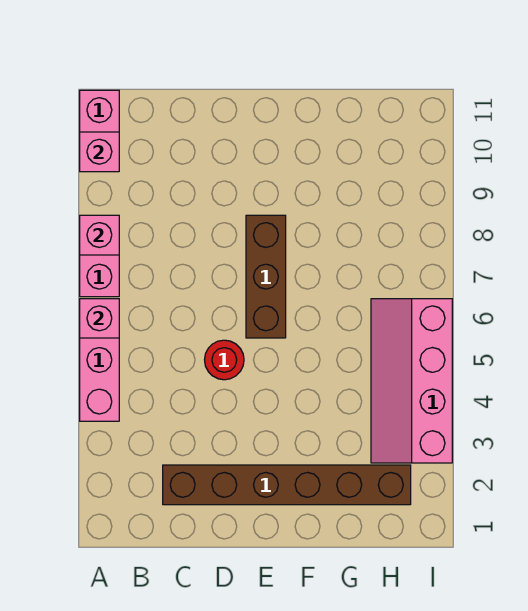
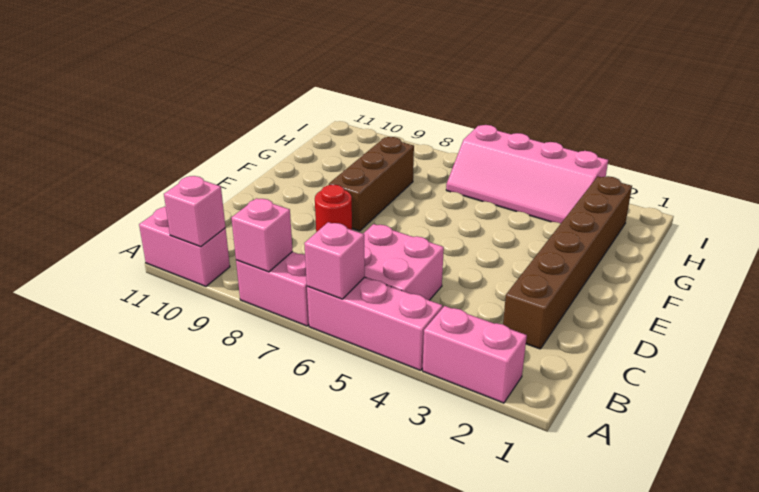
none -> pink brick A2:A3 level 1
none -> pink brick B5:C6 level 1
red round brick D5 level 1 -> red round brick D8 level 1
brown brick E6:E8 level 1 -> brown brick E8:G8 level 1

